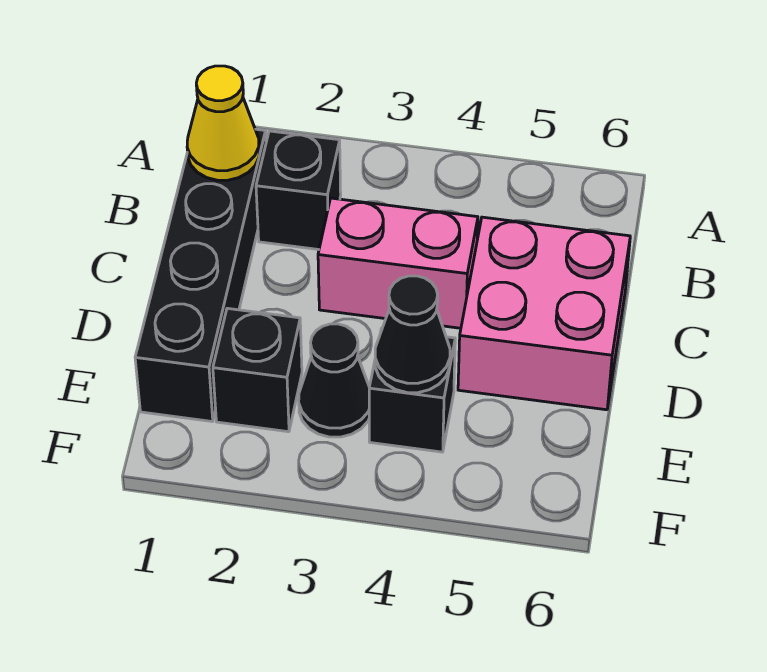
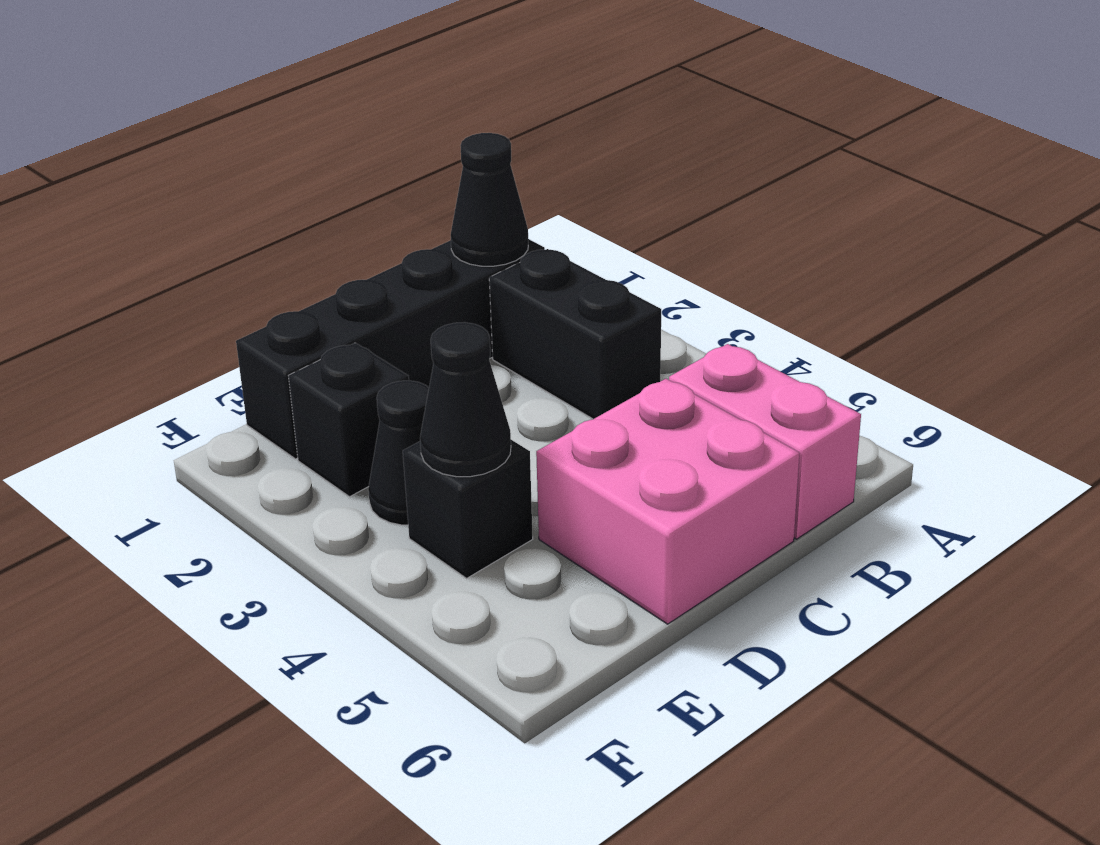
yellow cone B1 level 2 -> black cone B1 level 2
black brick B2 level 1 -> black brick B2:B3 level 1
pink brick C3:C4 level 1 -> pink brick B5:B6 level 1

